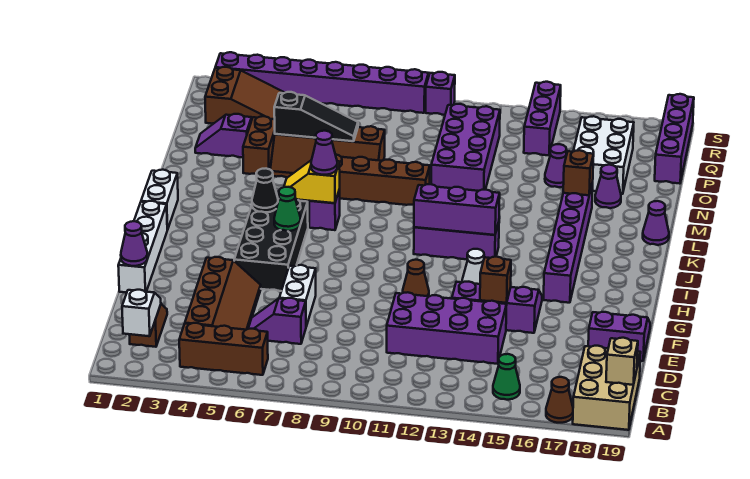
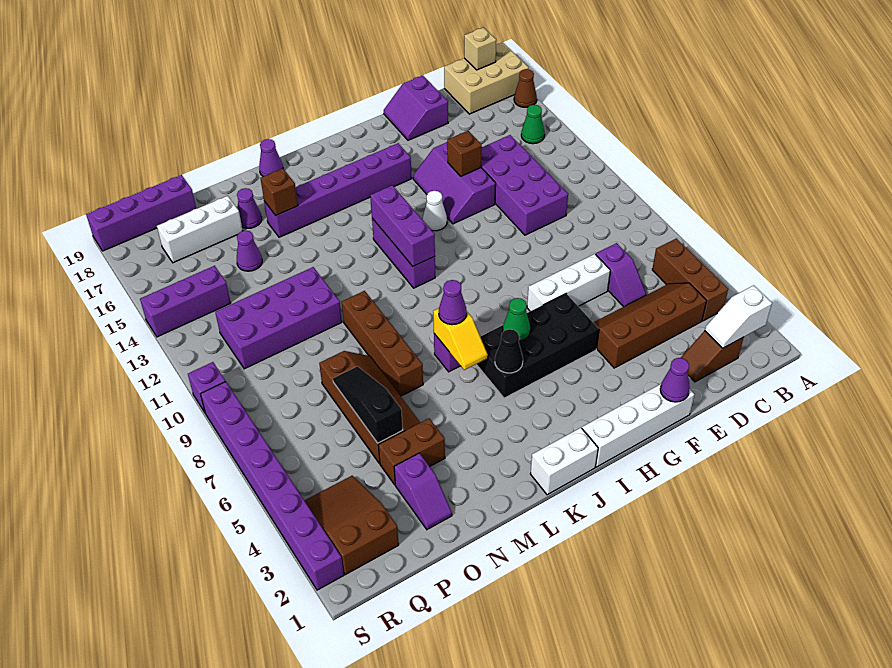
white brick E7:F7 level 1 -> white brick E7:G7 level 1
brown cone G11 level 1 -> none
white brick O16:Q17 level 1 -> white brick O17:Q17 level 1

